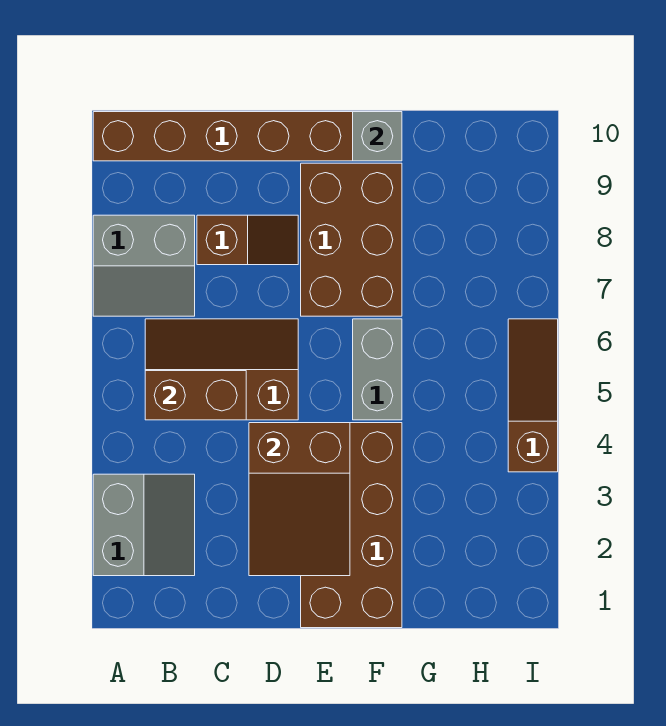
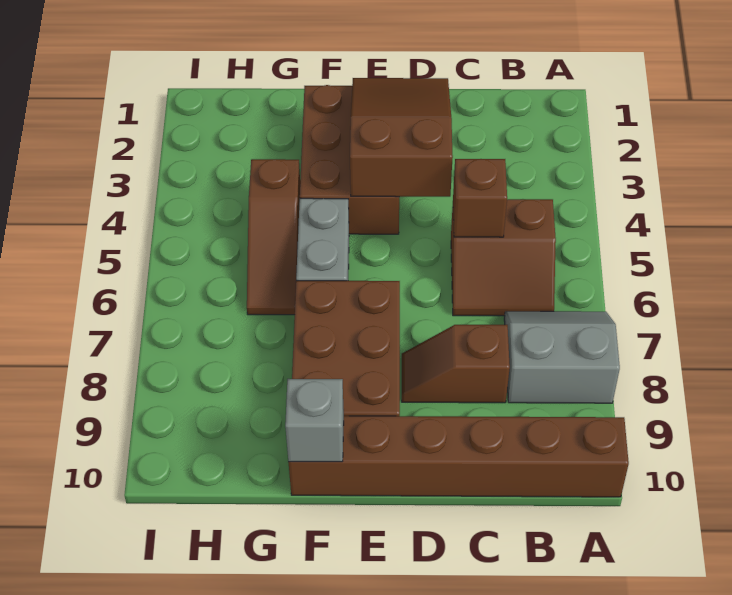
grey slope A2:B3 level 1 top A -> none
brown slope B5:D6 level 1 top 5 -> brown slope B5:C6 level 1 top 5
brown brick B5:C5 level 2 -> brown brick C5 level 2
brown brick E1:F4 level 1 -> brown brick E2:F4 level 1
brown slope I4:I6 level 1 top 4 -> brown slope G4:G6 level 1 top 4

